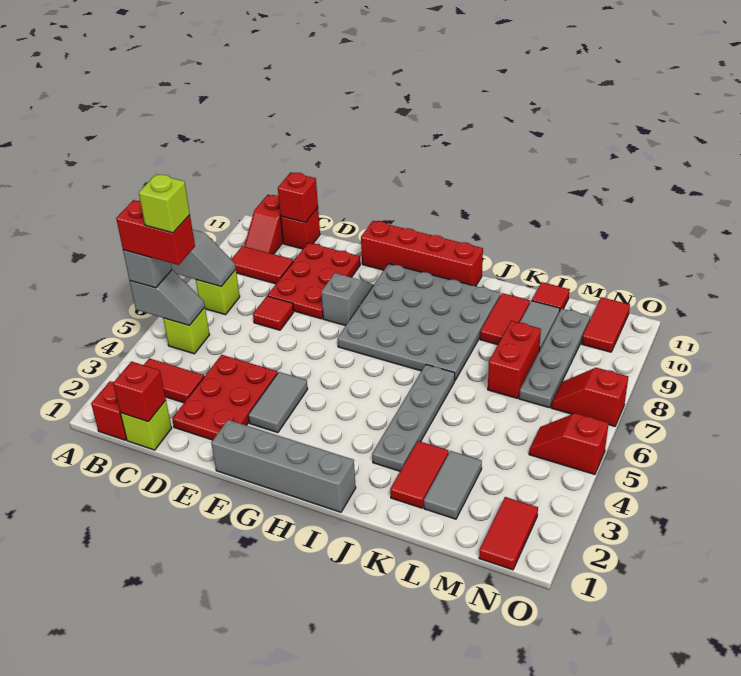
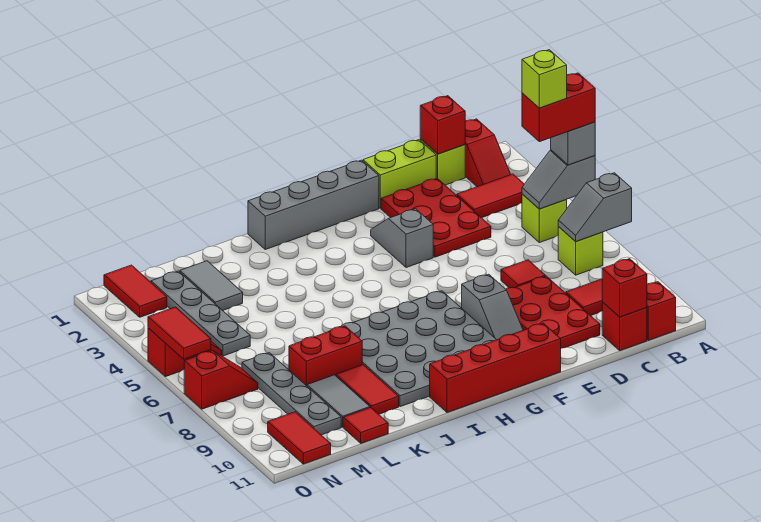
none -> lime brick D1:E1 level 1
grey tile F3:F4 level 1 -> grey slope F3:F4 level 1 top 4
grey plate J3:J6 level 1 -> grey plate M2:M5 level 1
red tile K2:K3 level 1 -> red tile O5:O6 level 2
red brick L7:L8 level 1 -> red brick K8:L8 level 1

